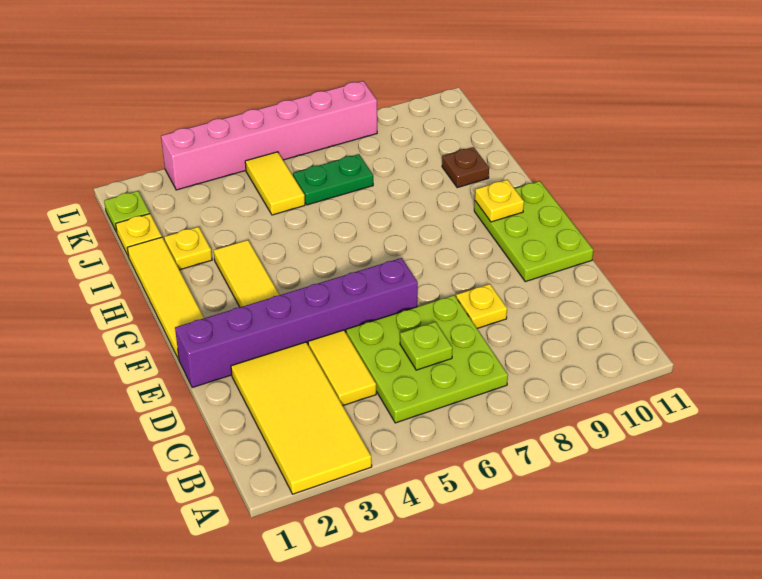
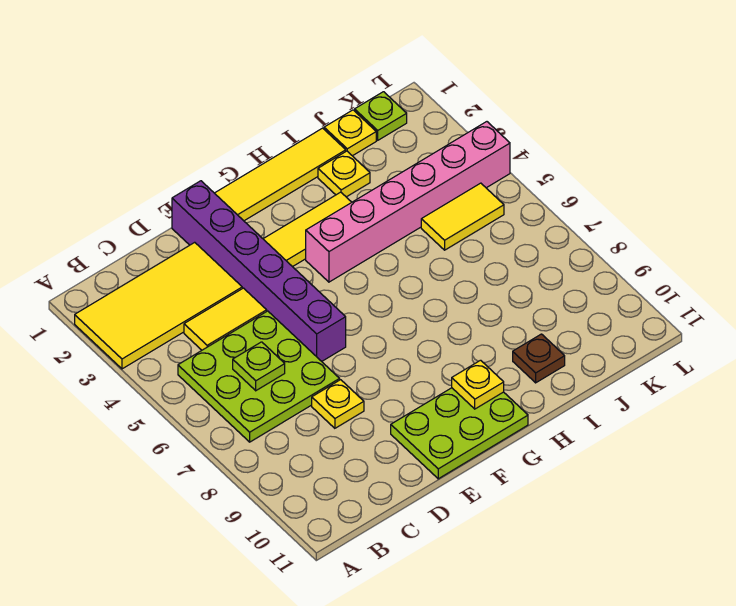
green plate J6:J7 level 1 -> none
pink brick L3:L8 level 1 -> pink brick G4:L4 level 1

